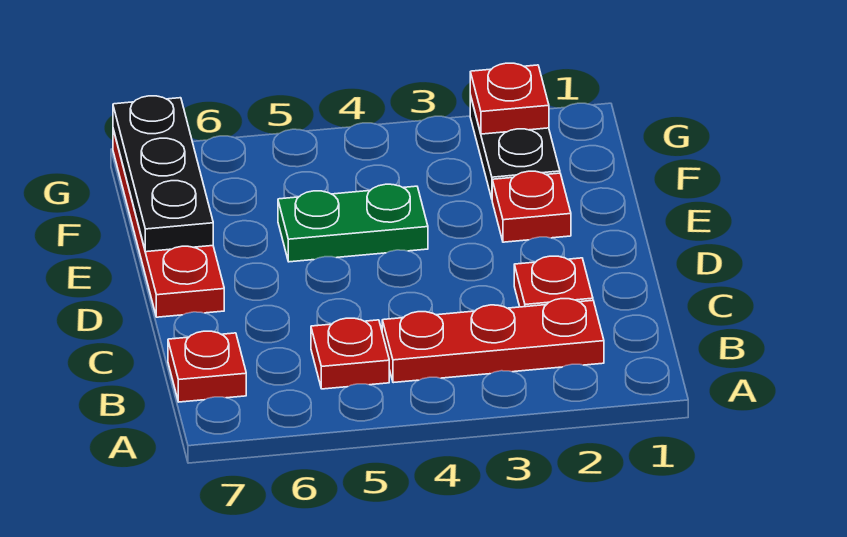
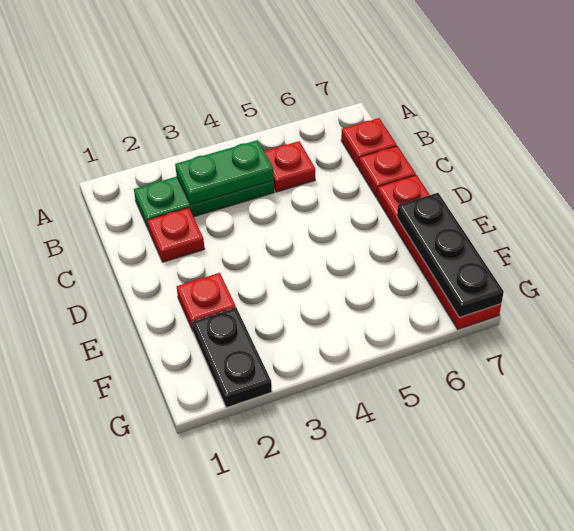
red plate B2:B4 level 1 -> green plate B2:B4 level 1
green plate E4:E5 level 1 -> green plate B3:B4 level 2
red plate G2 level 2 -> red plate C7 level 1

